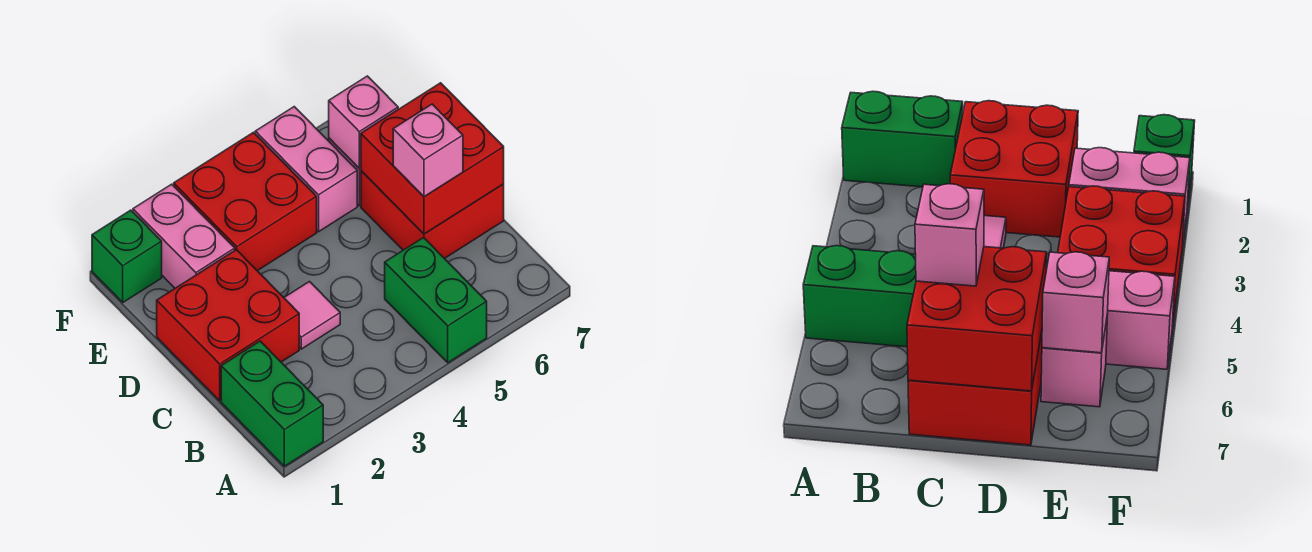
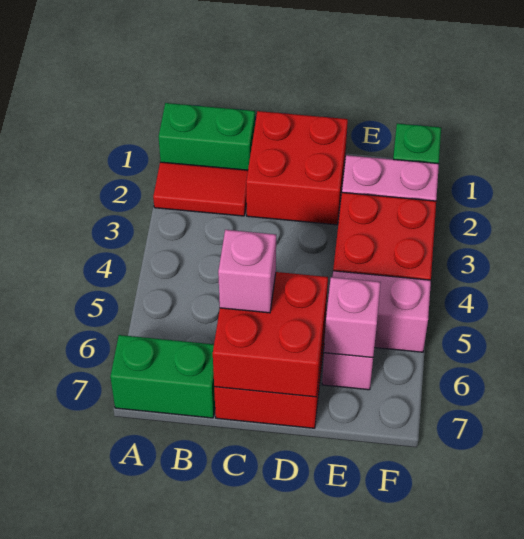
none -> red tile A2:B2 level 1
green brick A5:B5 level 1 -> green brick A7:B7 level 1
pink tile C3 level 1 -> none

